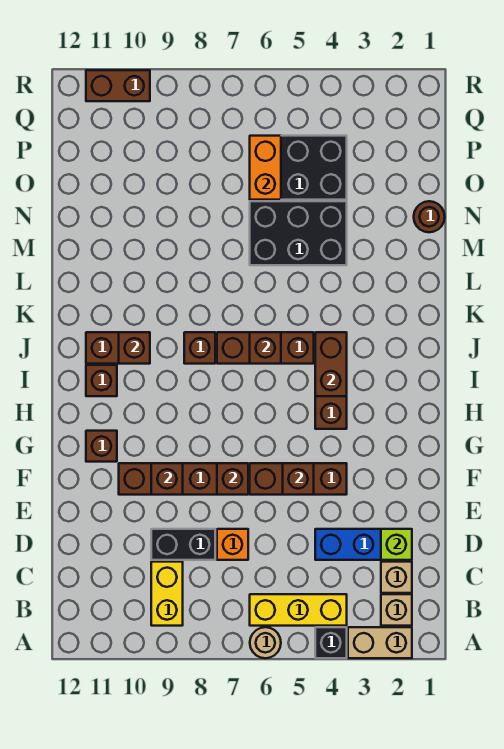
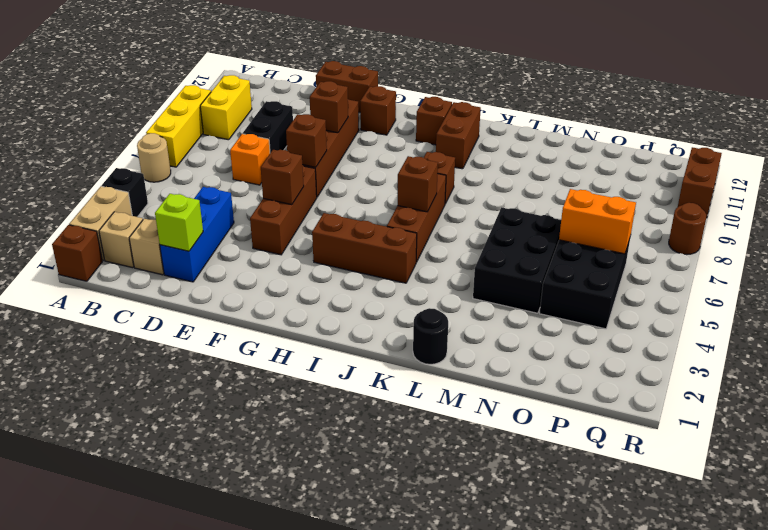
yellow brick B4:B6 level 1 -> yellow brick A7:A9 level 1
yellow brick B9:C9 level 1 -> yellow brick B9:B10 level 1
brown brick I4:J4 level 2 -> brown brick E12:F12 level 1
brown brick J10 level 2 -> brown brick A1 level 1
none -> black round brick L1 level 1
brown round brick N1 level 1 -> brown round brick R8 level 1

